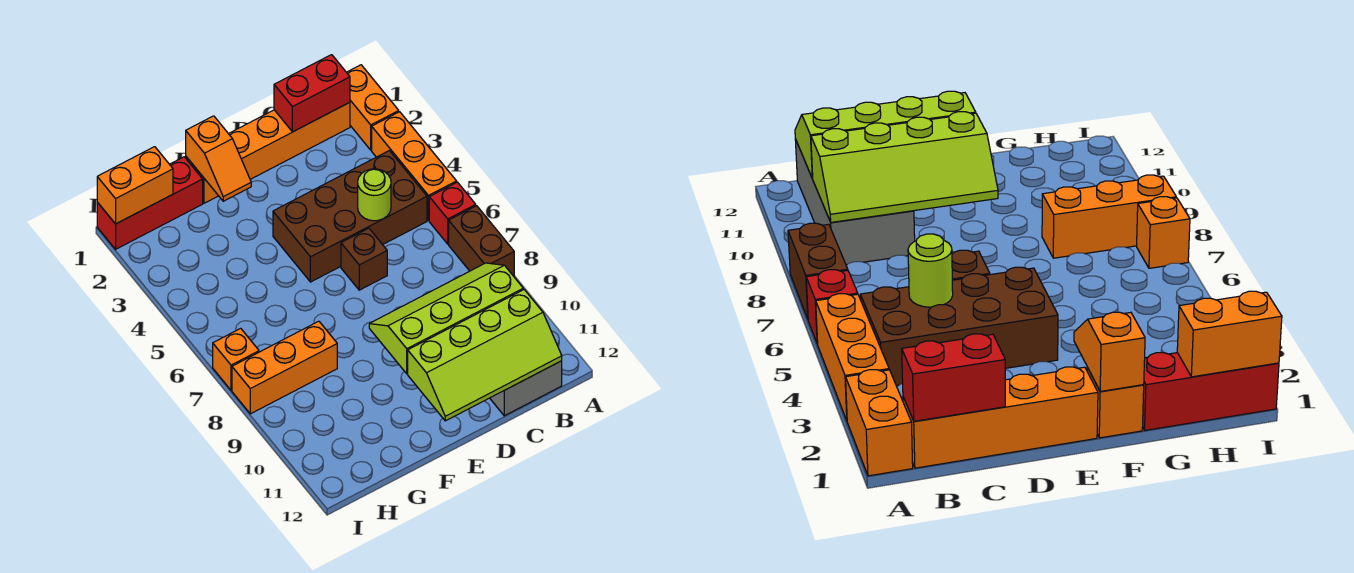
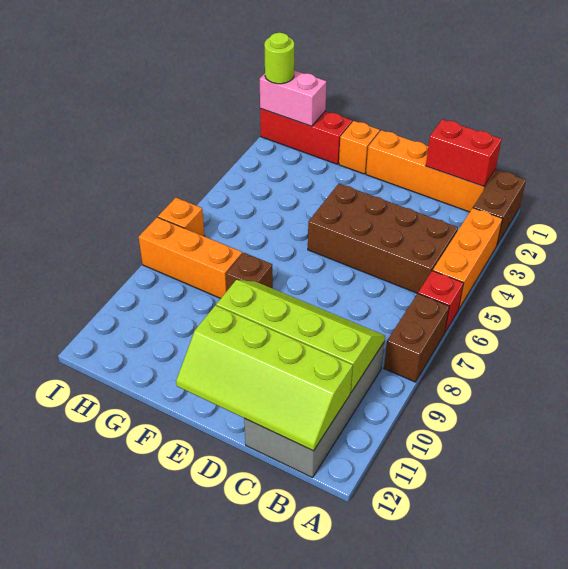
orange brick A1:A2 level 1 -> brown brick A1:A2 level 1
lime round brick C5 level 2 -> lime round brick I1 level 3
brown brick D6 level 1 -> brown brick F8 level 1
orange slope F1:F2 level 2 top 1 -> none
orange brick H1:I1 level 2 -> pink brick H1:I1 level 2

